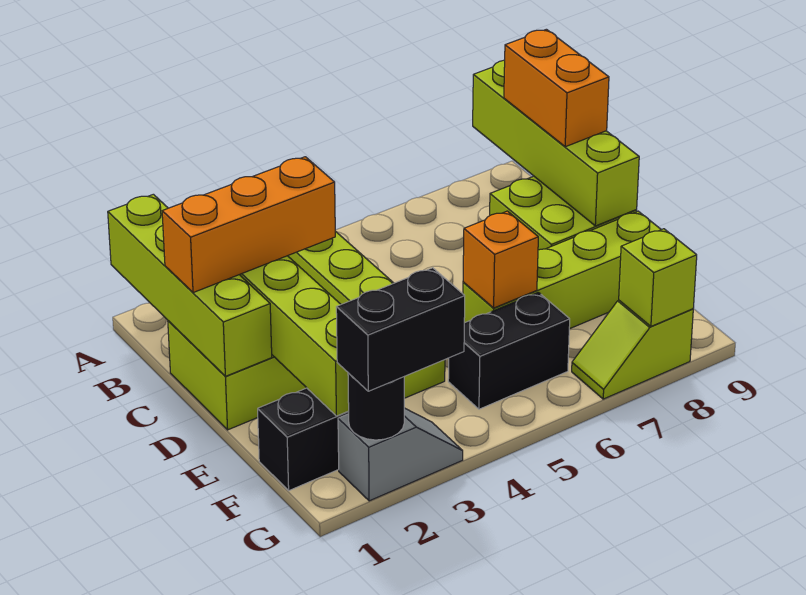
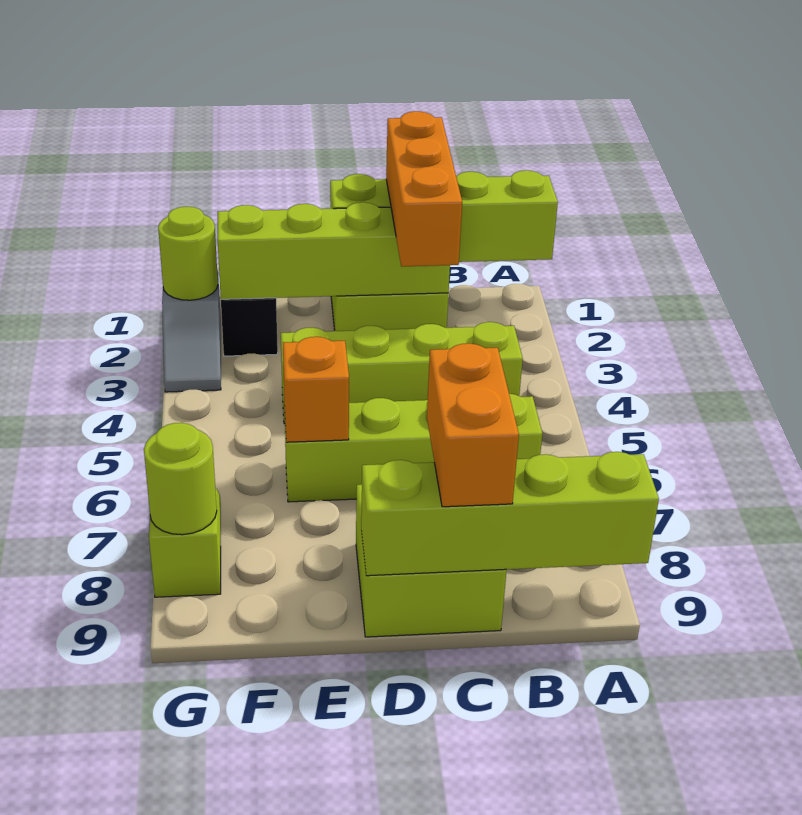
orange brick B9:C9 level 3 -> orange brick C8:C9 level 3
lime brick E6:E9 level 1 -> lime brick B6:E6 level 1
black brick F5:F6 level 1 -> none
black round brick G2 level 2 -> lime round brick G2 level 2
black brick G2:G3 level 3 -> none
lime brick G8 level 2 -> lime round brick G8 level 2

